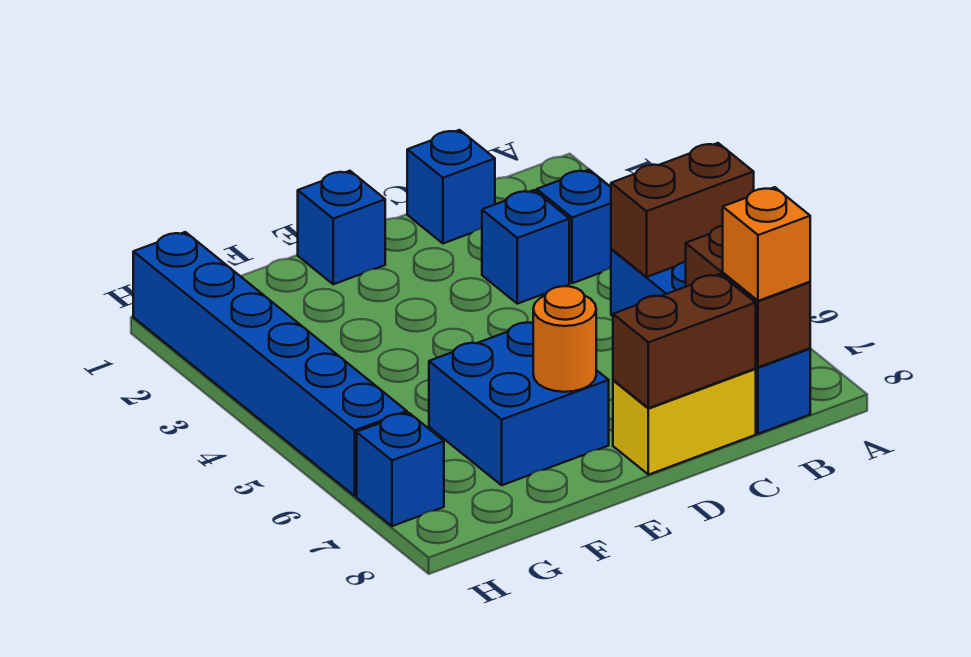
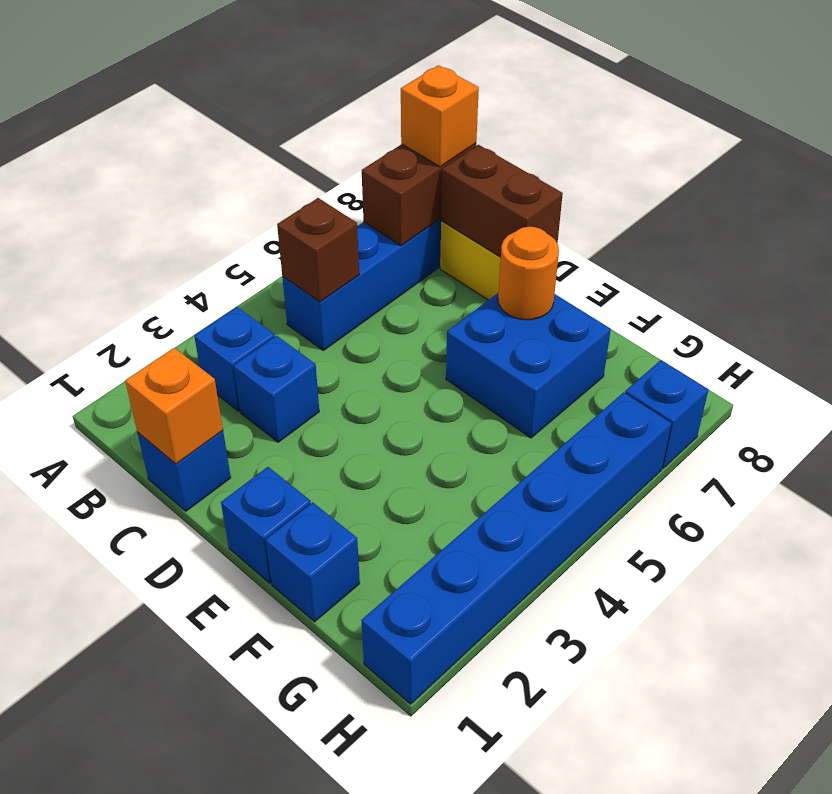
brown brick A5:B5 level 2 -> brown brick B5 level 2
none -> orange brick C1 level 2
none -> blue brick F1 level 1

